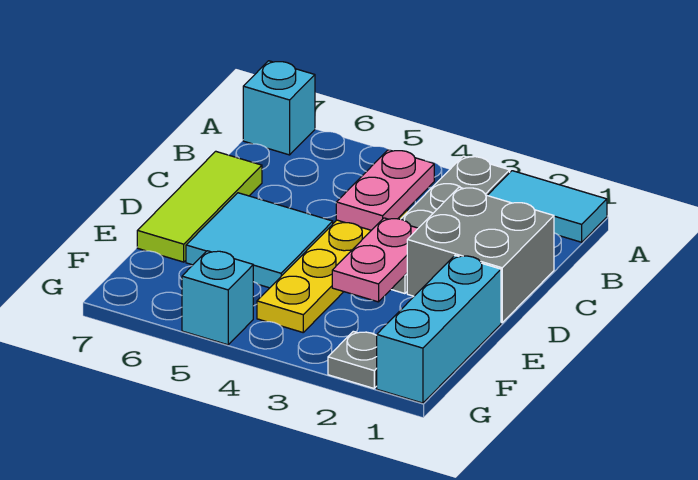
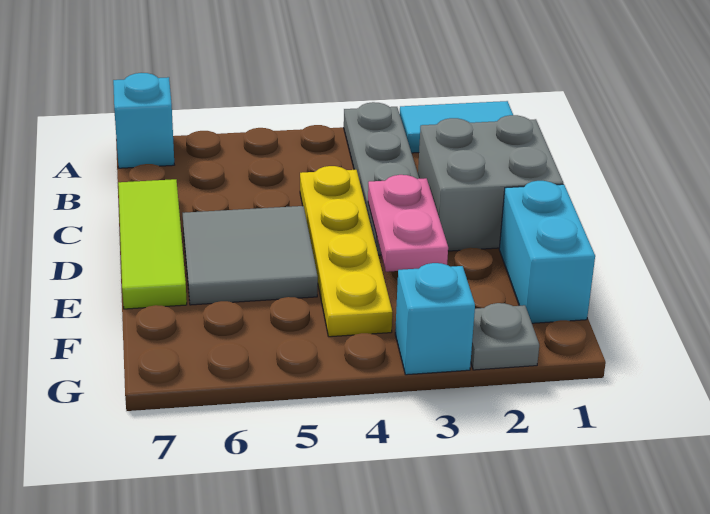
pink plate B4:C4 level 2 -> none
cyan tile D5:E6 level 1 -> grey tile D5:E6 level 1
cyan brick E1:G1 level 1 -> cyan brick E1:F1 level 1
cyan brick G5 level 1 -> cyan brick G3 level 1

